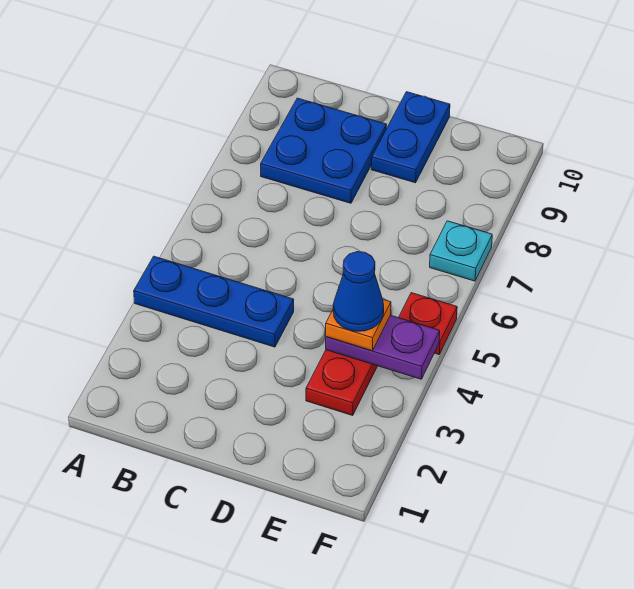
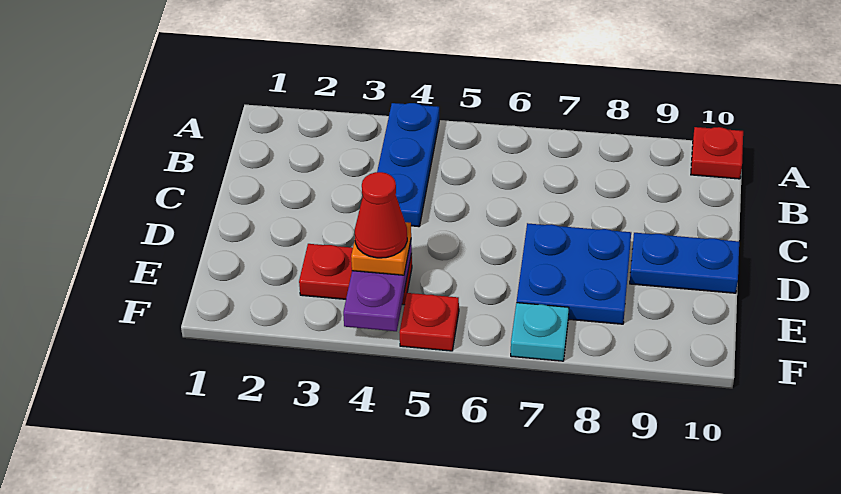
none -> red plate A10 level 1
blue plate B8:C9 level 1 -> blue plate D7:E8 level 1
blue cone E4 level 4 -> red cone E4 level 4

